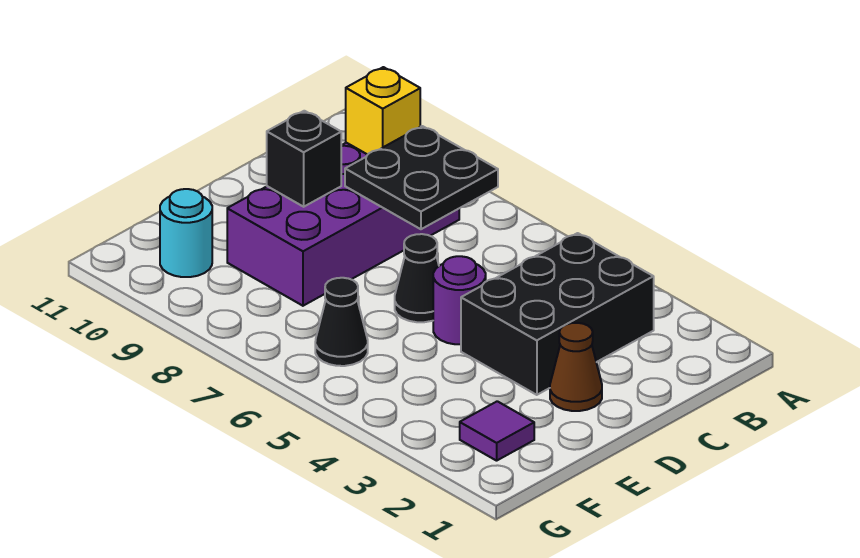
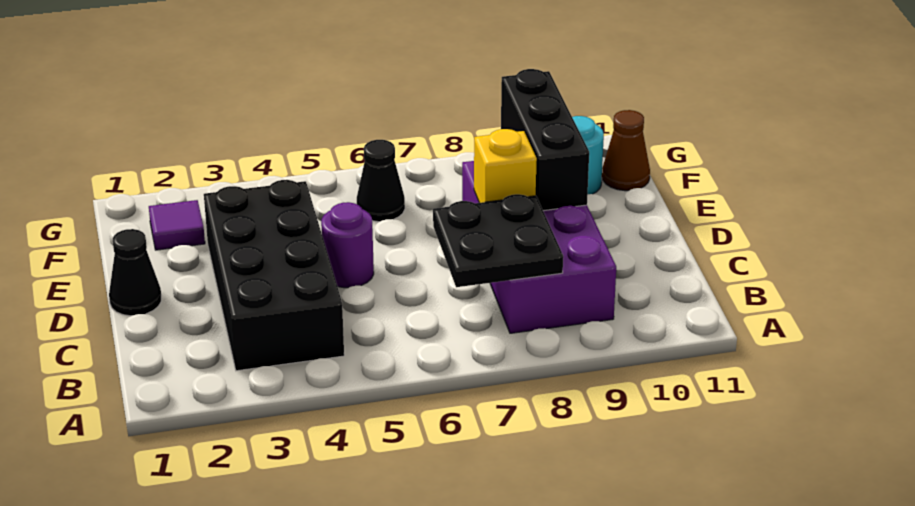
black brick B3:D4 level 1 -> black brick B3:E4 level 1
yellow brick B9 level 2 -> yellow brick D8 level 2
brown cone D2 level 1 -> brown cone F11 level 1
black cone D6 level 1 -> black cone D1 level 1
black brick D9 level 2 -> black brick D9:F9 level 2

